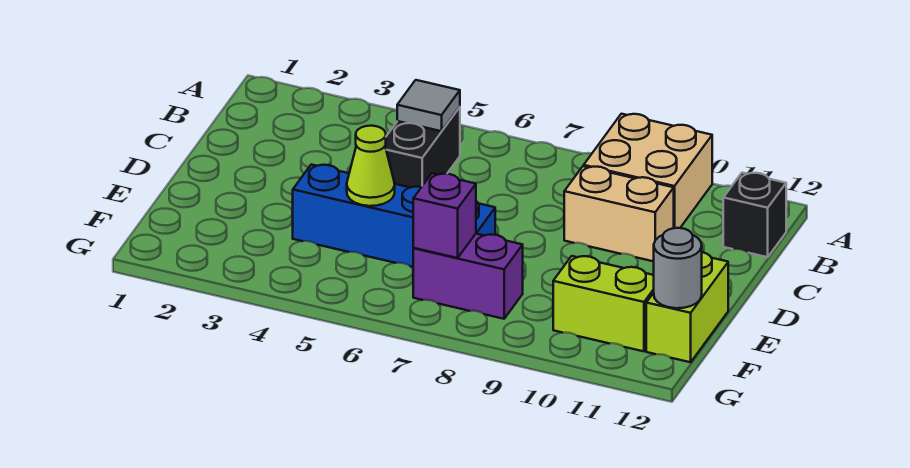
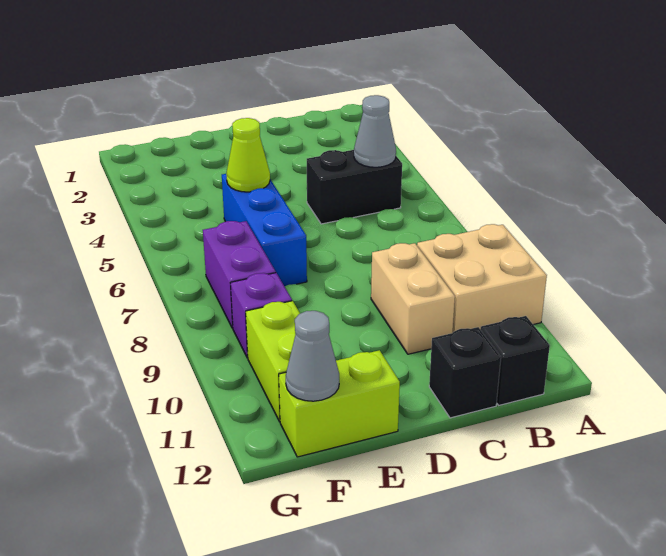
grey tile B5 level 2 -> grey cone B5 level 2
none -> black brick C12 level 1
blue brick E4:E7 level 1 -> blue brick E5:E7 level 1
purple brick F7 level 2 -> purple brick F9 level 1
grey round brick F12 level 2 -> grey cone F12 level 2

